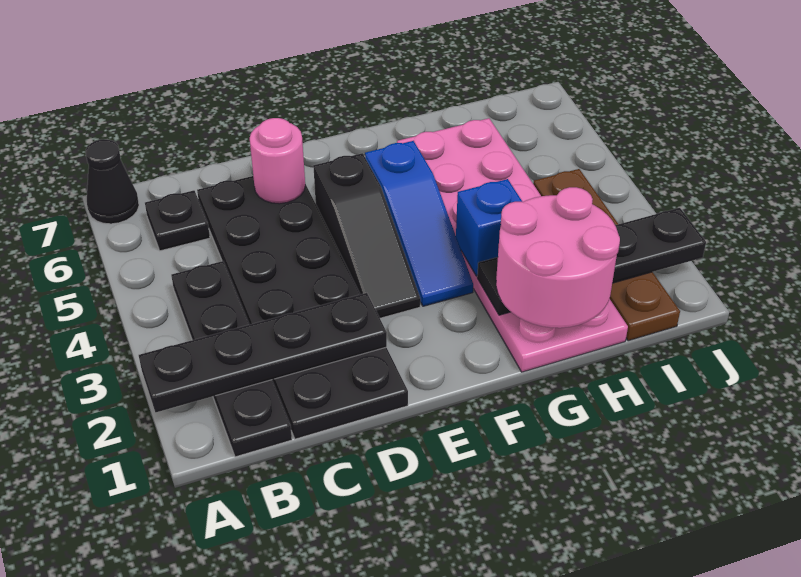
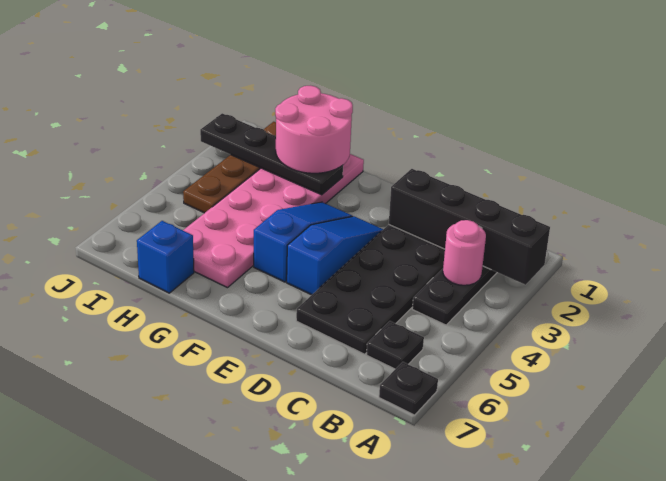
black plate A2:D2 level 2 -> black brick A2:D2 level 2
black cone A7 level 1 -> black plate A7 level 1
pink round brick D6 level 2 -> pink round brick B3 level 2
black slope E3:E5 level 1 top 5 -> blue slope E3:E5 level 1 top 5
blue brick G3 level 2 -> blue brick H7 level 1

